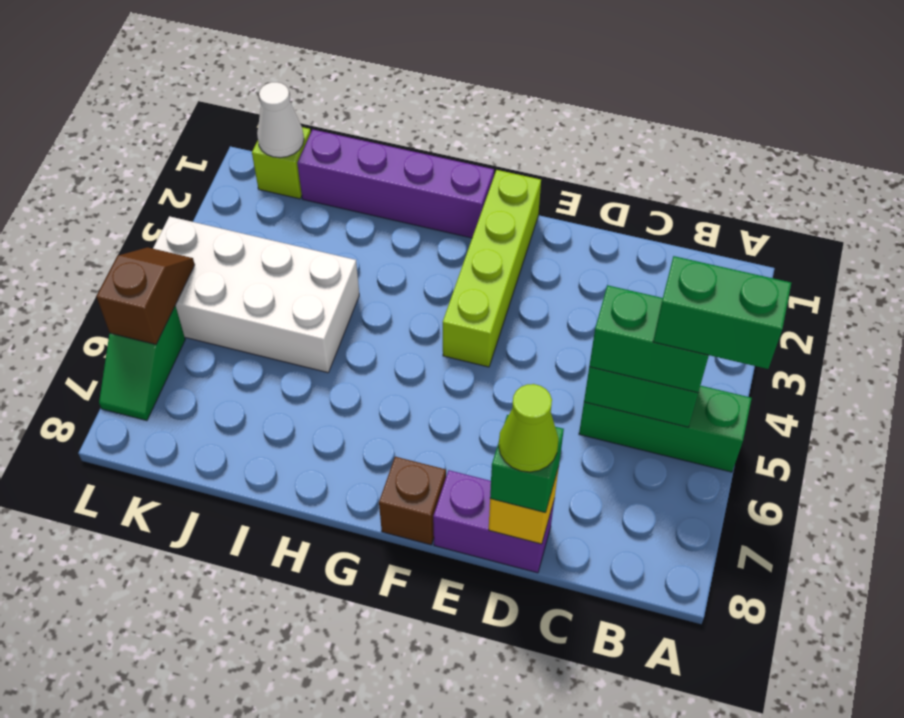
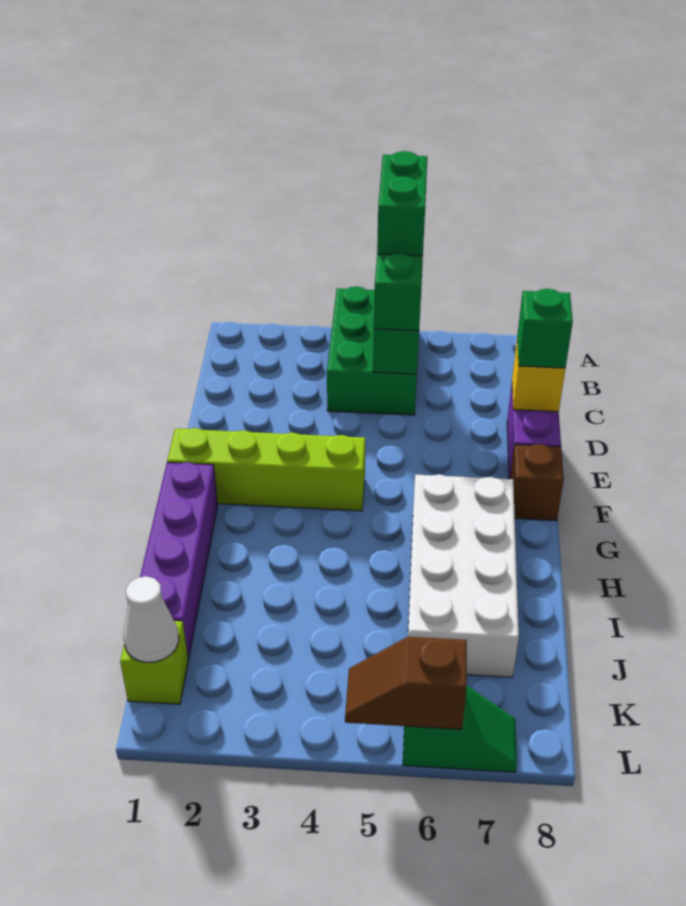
green brick A5:C5 level 1 -> green brick A4:C5 level 1
lime cone D8 level 4 -> none
white brick I4:L5 level 1 -> white brick G6:J7 level 1

